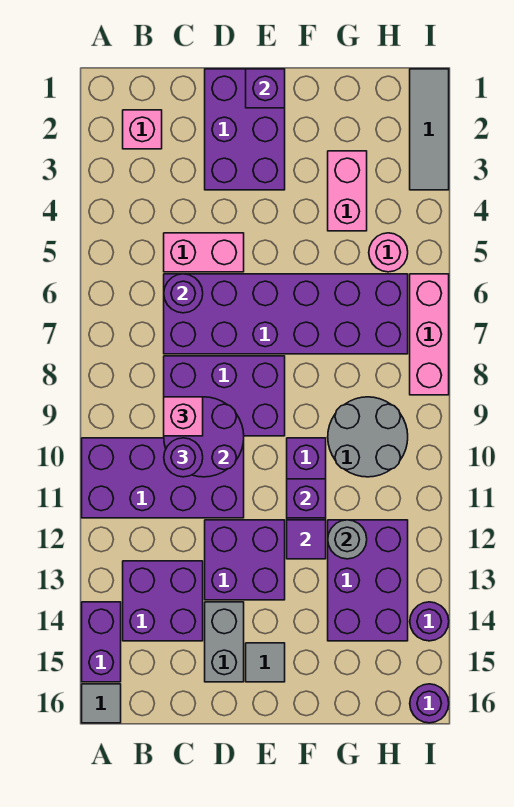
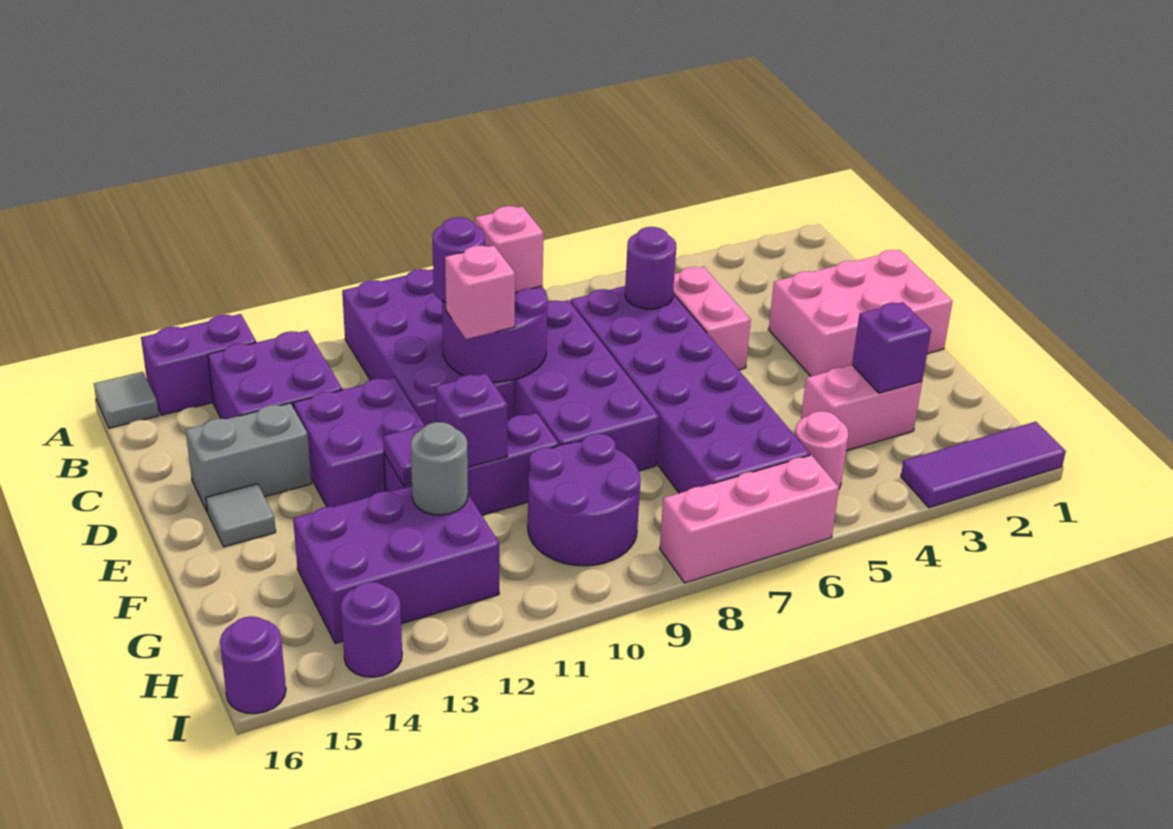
pink brick B2 level 1 -> pink brick D10 level 3
purple brick C8:E9 level 1 -> purple brick C8:F9 level 1
purple brick D1:E3 level 1 -> pink brick D1:E3 level 1
purple brick E1 level 2 -> purple brick G3 level 2
grey round brick G9:H10 level 1 -> purple round brick G9:H10 level 1
grey tile I1:I3 level 1 -> purple tile I1:I3 level 1

